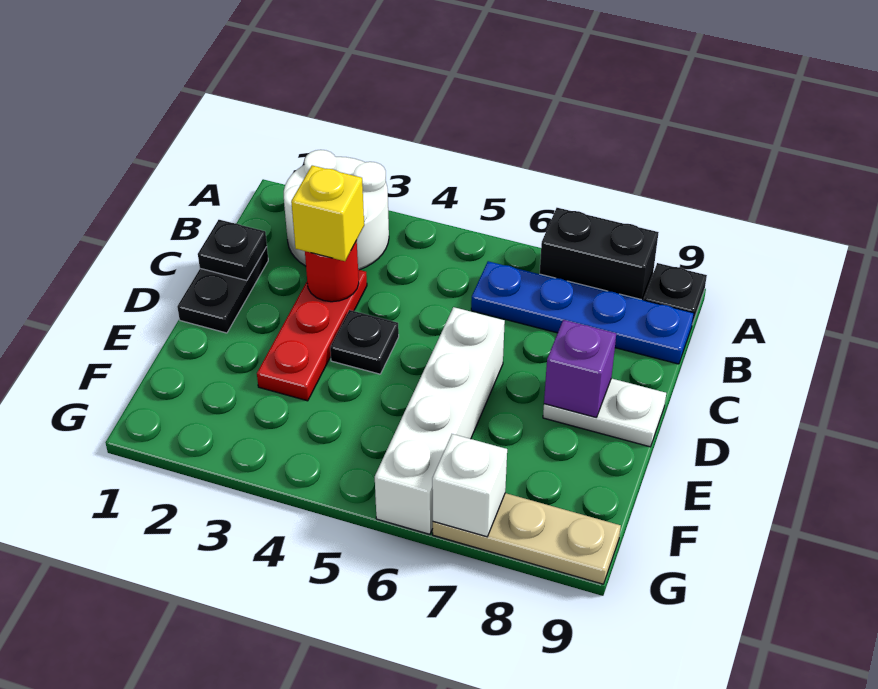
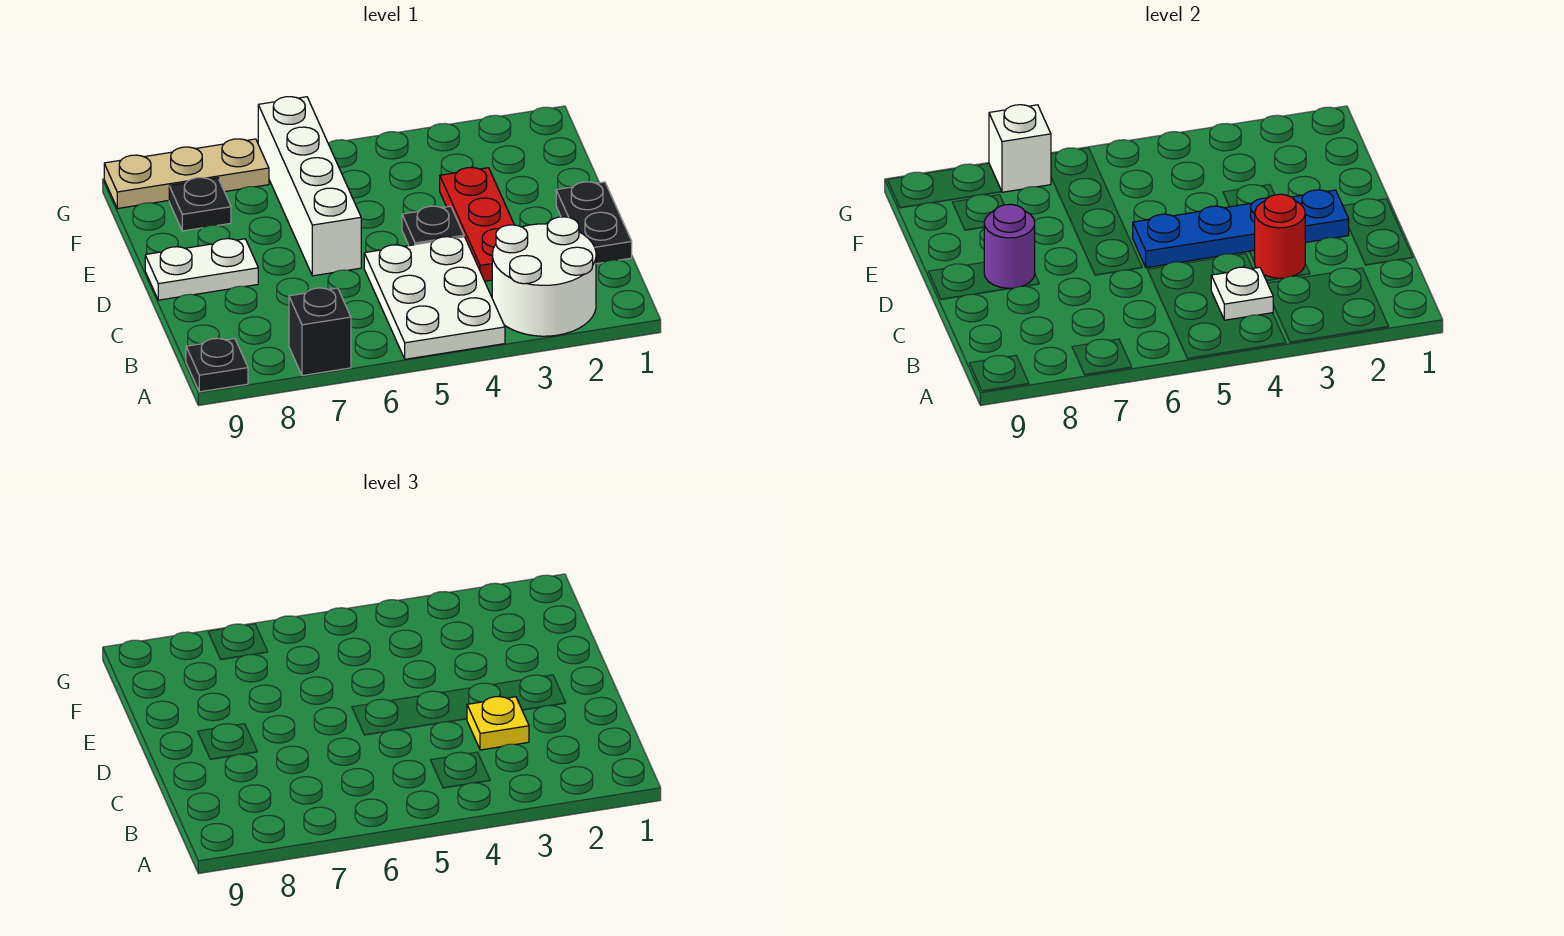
none -> white plate A4:C5 level 1
black brick A7:A8 level 1 -> black brick A7 level 1
none -> white plate B4 level 2
blue plate B6:B9 level 1 -> blue plate D2:D5 level 2
black plate C1 level 2 -> black plate F8 level 1
yellow brick C3 level 3 -> yellow plate C3 level 3
purple brick D8 level 2 -> purple round brick D8 level 2

